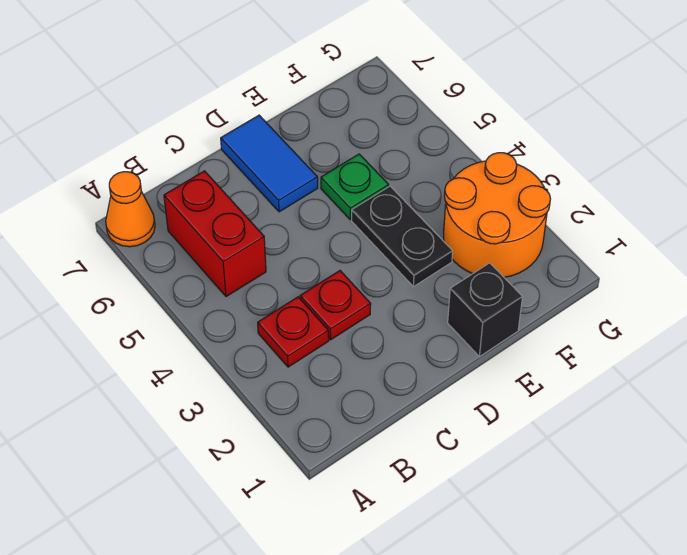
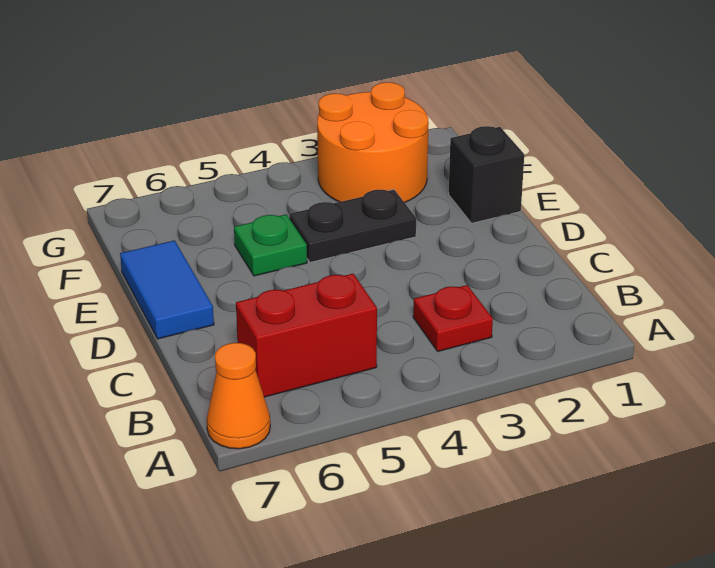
red plate C3 level 1 -> none
blue tile D6:D7 level 1 -> blue tile D7:E7 level 1

